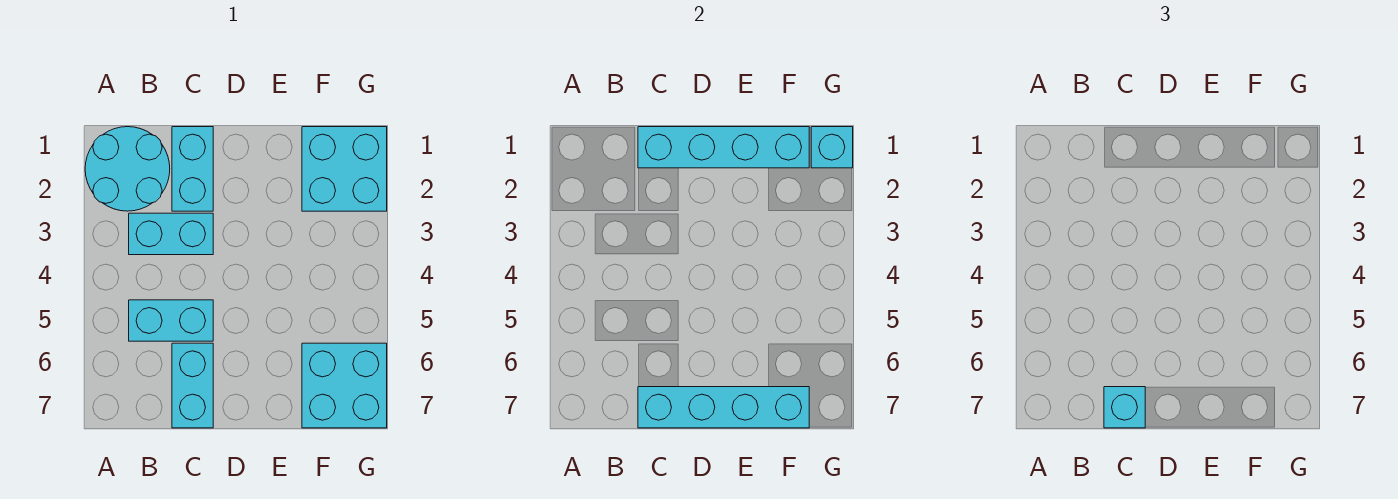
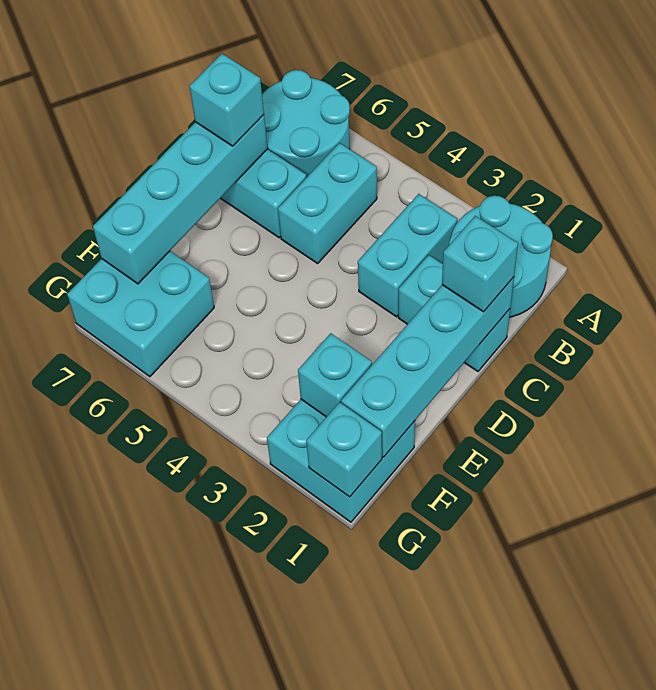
none -> cyan round brick A6:B7 level 1
none -> cyan brick C1 level 3
none -> cyan brick F2 level 2

